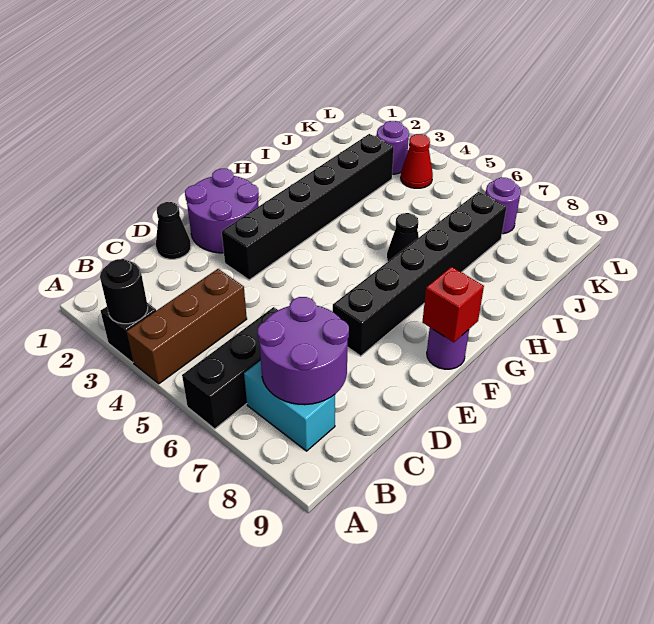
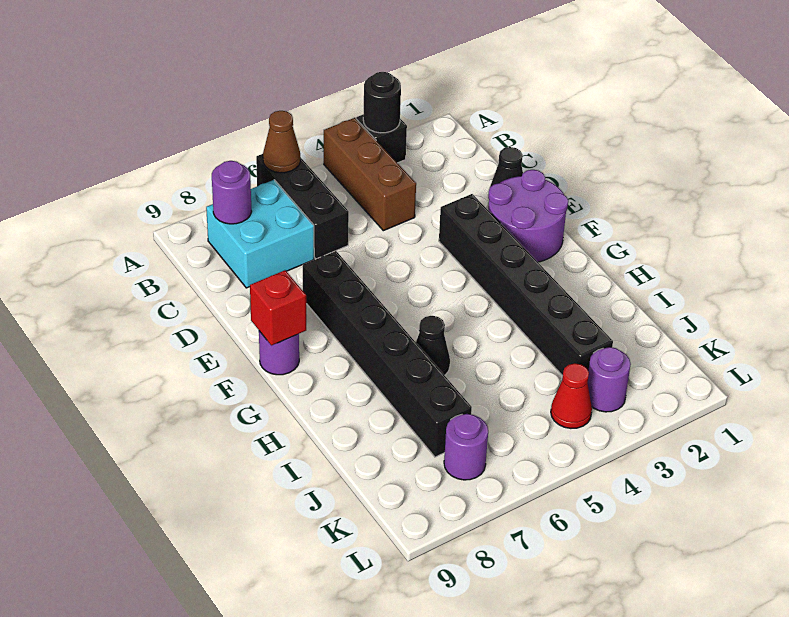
none -> brown cone A6 level 2
cyan brick B7:B8 level 1 -> cyan brick B7:C8 level 1
purple round brick B7:C8 level 2 -> purple round brick B8 level 2

